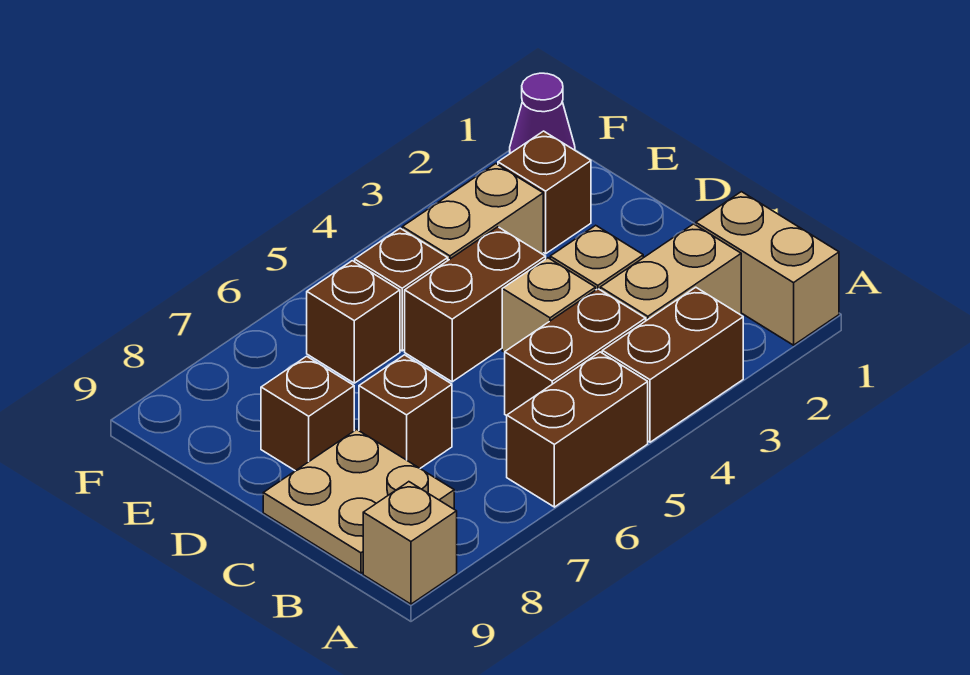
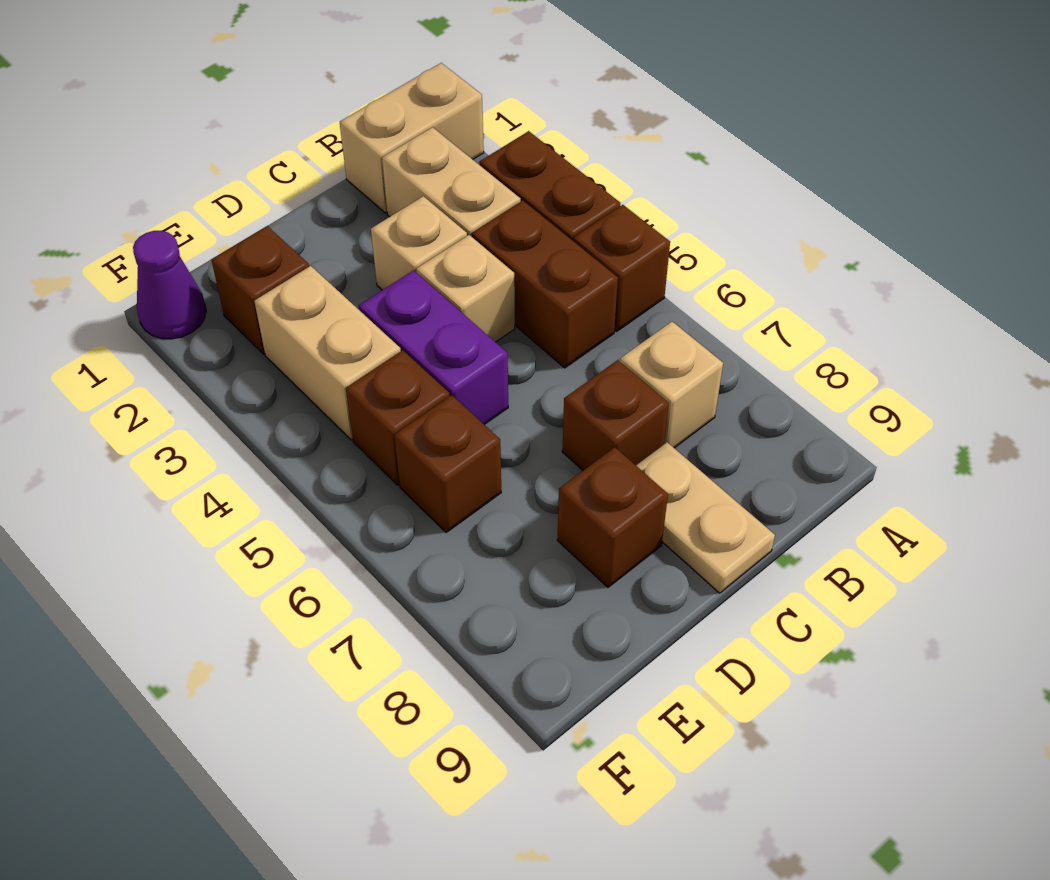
brown brick A5:A6 level 1 -> brown brick A5 level 1
tan brick A9 level 1 -> tan brick B7 level 1
tan plate B8:C9 level 1 -> tan plate C8:C9 level 1
brown brick D4:D5 level 1 -> purple brick D4:D5 level 1

